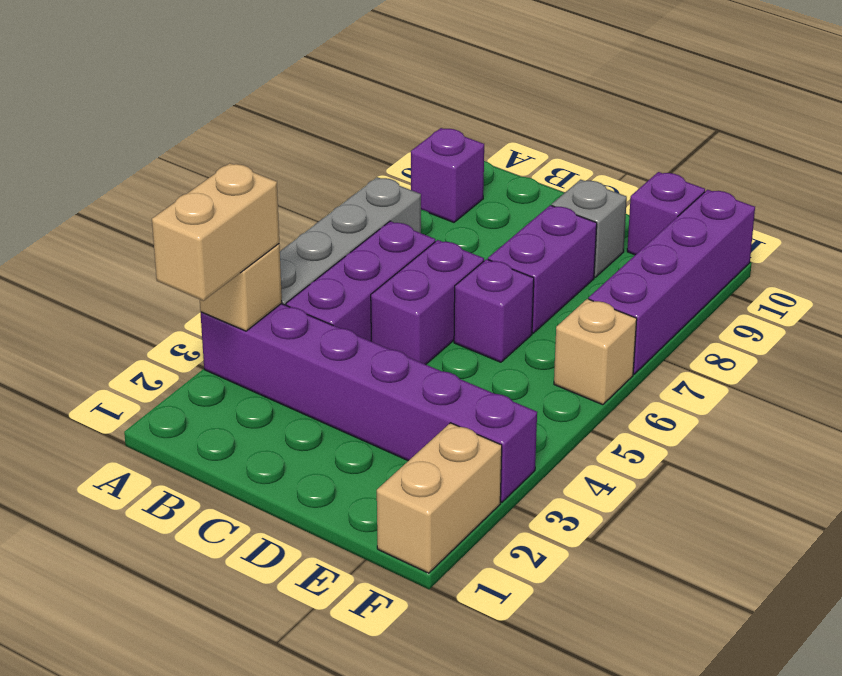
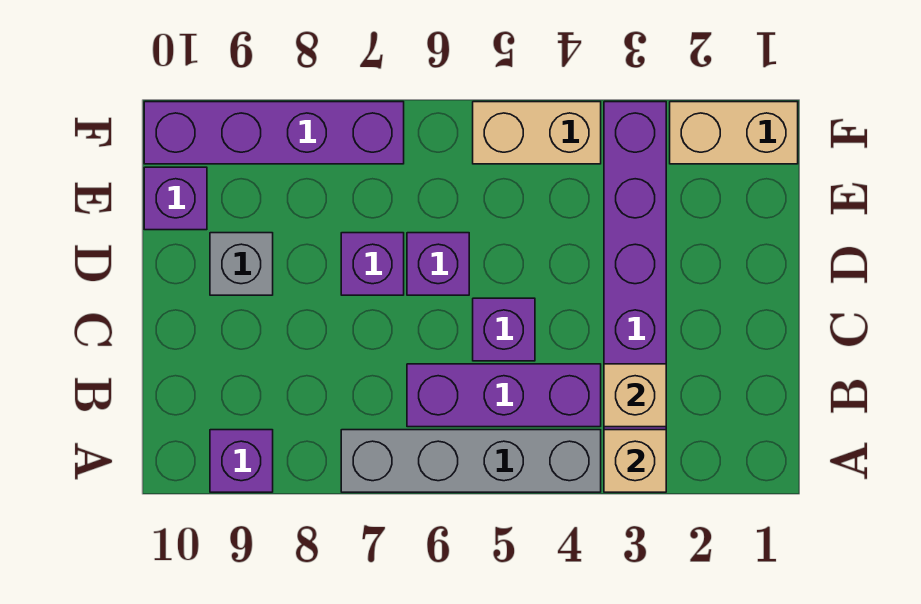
tan brick A2:A3 level 3 -> tan brick F4:F5 level 1
purple brick C5:C6 level 1 -> purple brick C5 level 1
purple brick D7:D8 level 1 -> purple brick D7 level 1
tan brick F6 level 1 -> tan brick B3 level 2

